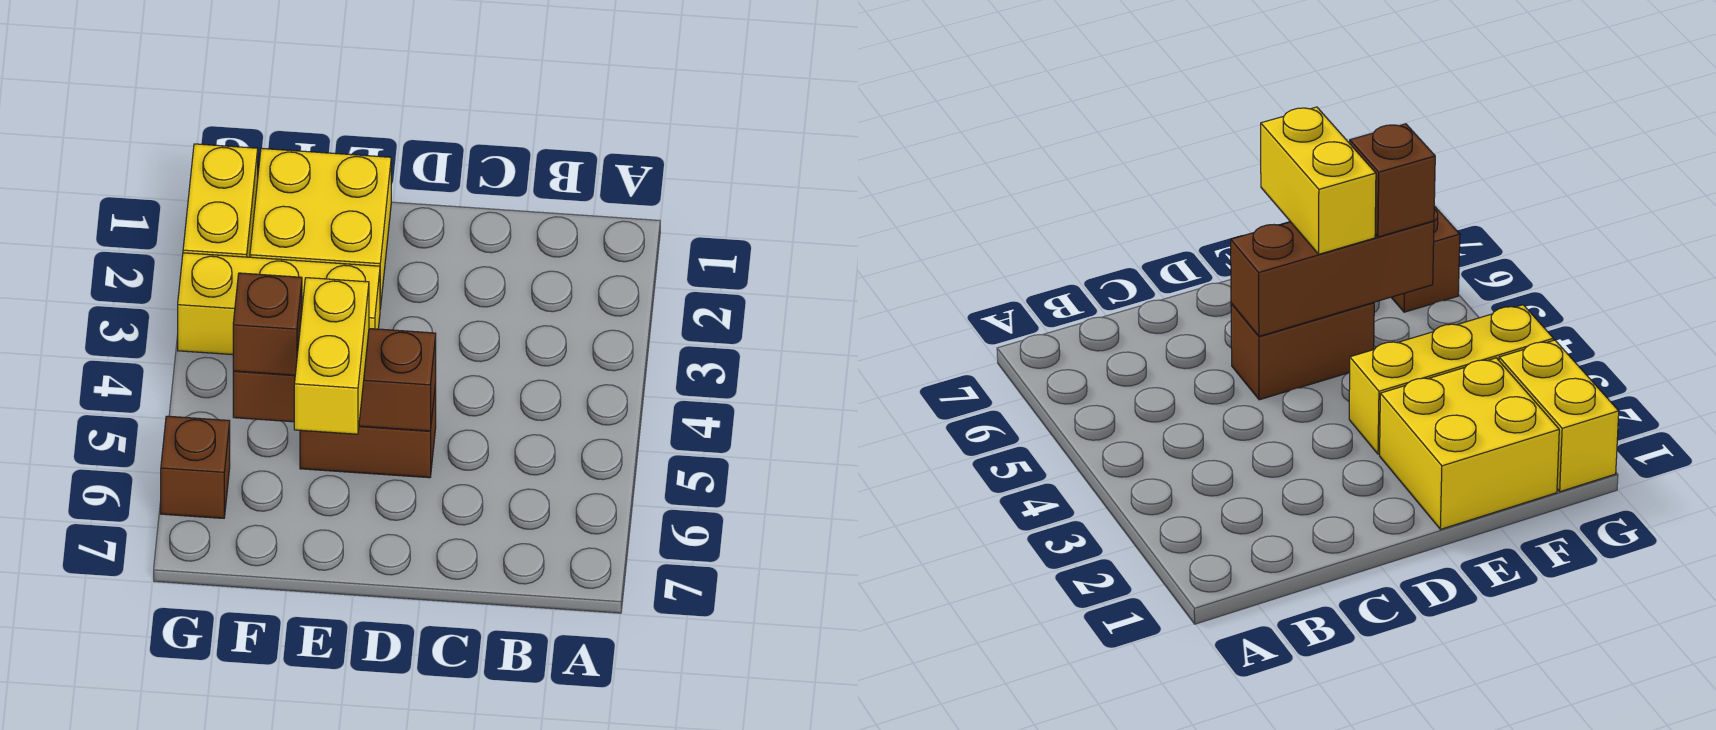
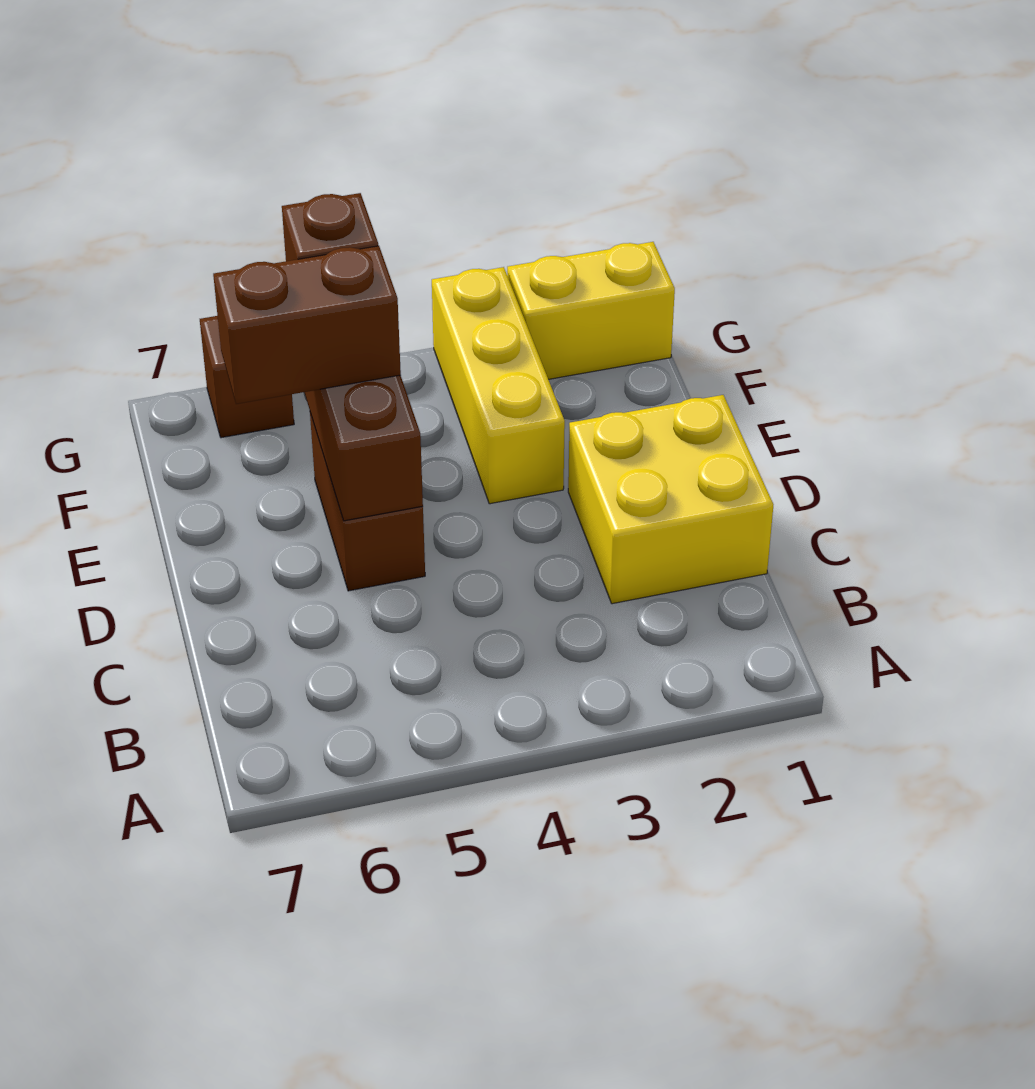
yellow brick E1:F2 level 1 -> yellow brick C1:D2 level 1
yellow brick E5:E6 level 3 -> brown brick E5:E6 level 3

